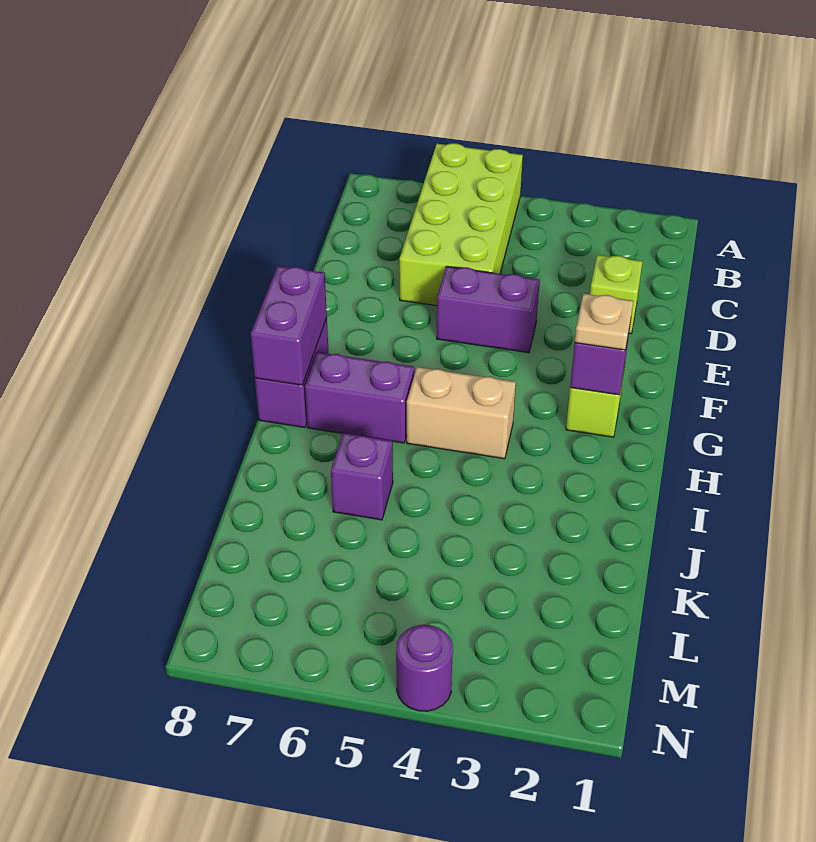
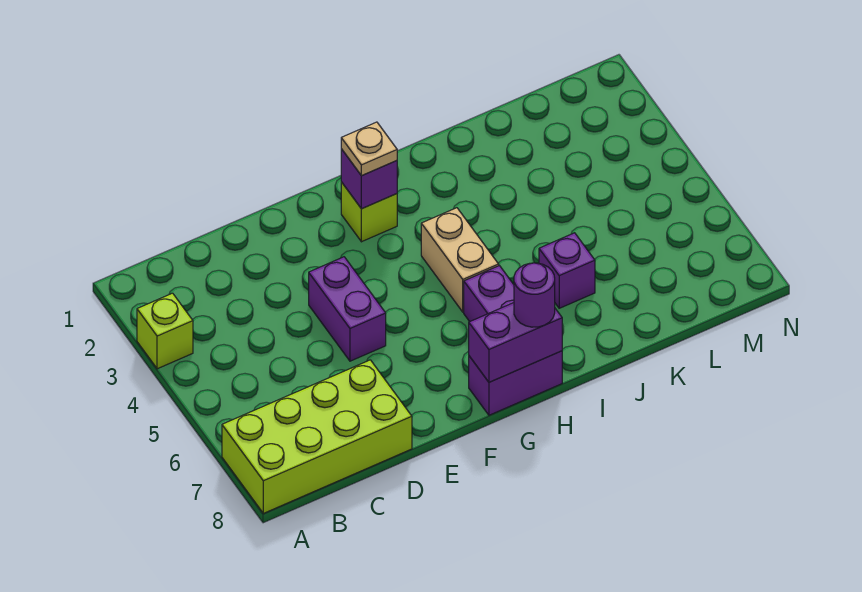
lime brick A5:D6 level 1 -> lime brick A7:D8 level 1
lime brick D2 level 1 -> lime brick A3 level 1
purple round brick N4 level 1 -> purple round brick H8 level 3

